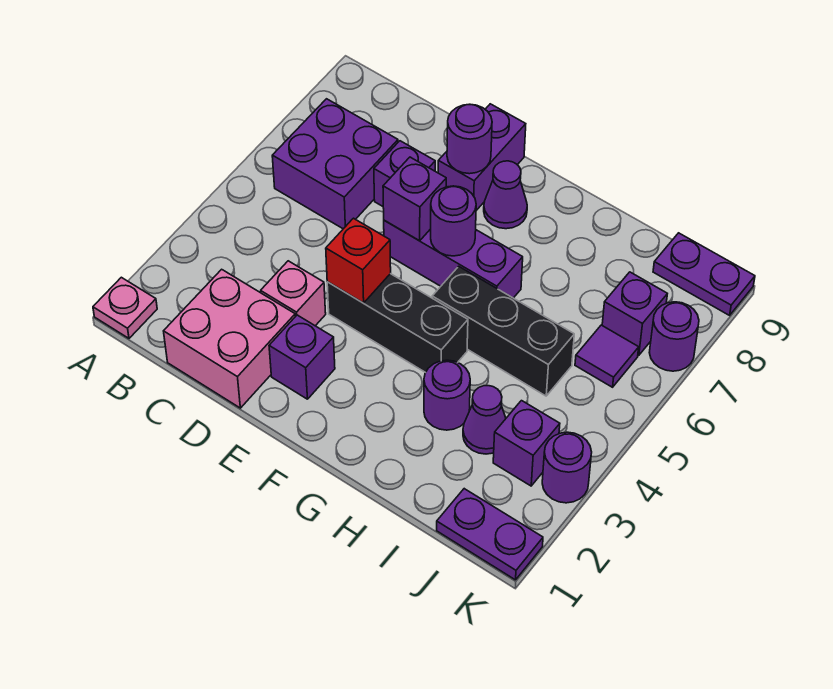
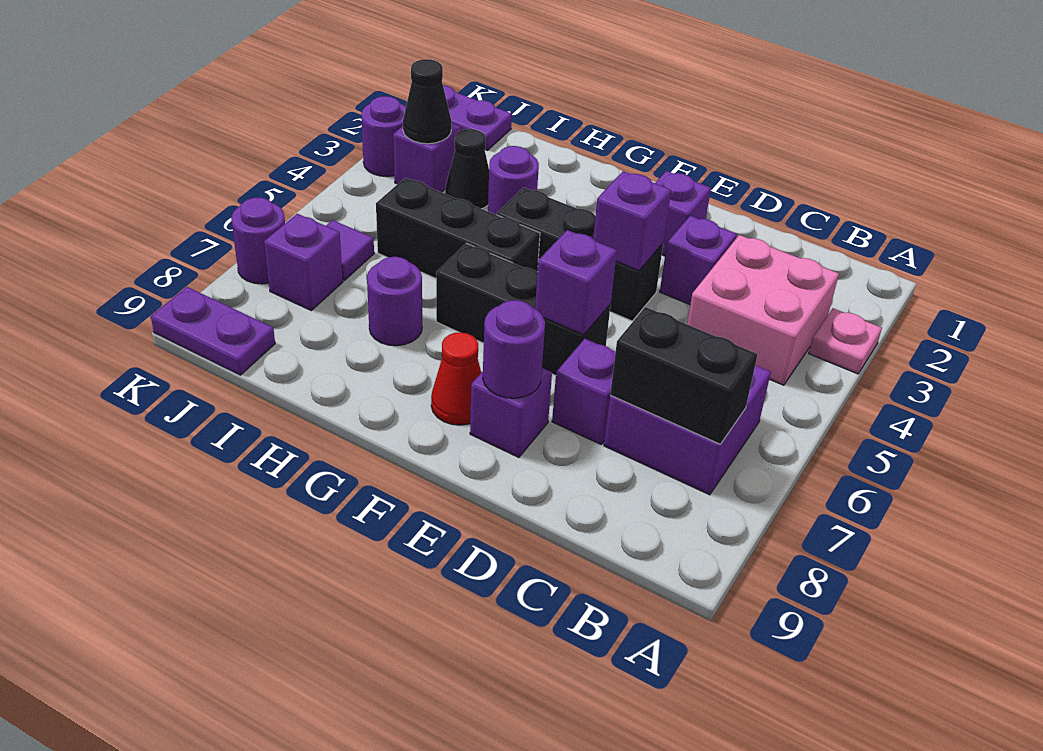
pink plate A1 level 1 -> pink plate A3 level 1
none -> black brick B7:C7 level 2
pink brick C1:D2 level 1 -> pink brick B3:C4 level 1
pink brick D3 level 1 -> purple brick D3 level 1
red brick E4 level 2 -> purple brick E4 level 2
purple brick E6:G6 level 1 -> black brick E6:G6 level 1
purple brick E8:E9 level 1 -> purple brick E8 level 1
purple round brick F6 level 2 -> purple round brick H7 level 1
purple cone F8 level 1 -> red cone F8 level 1
purple cone I3 level 1 -> black cone I3 level 1
none -> black cone J3 level 2

